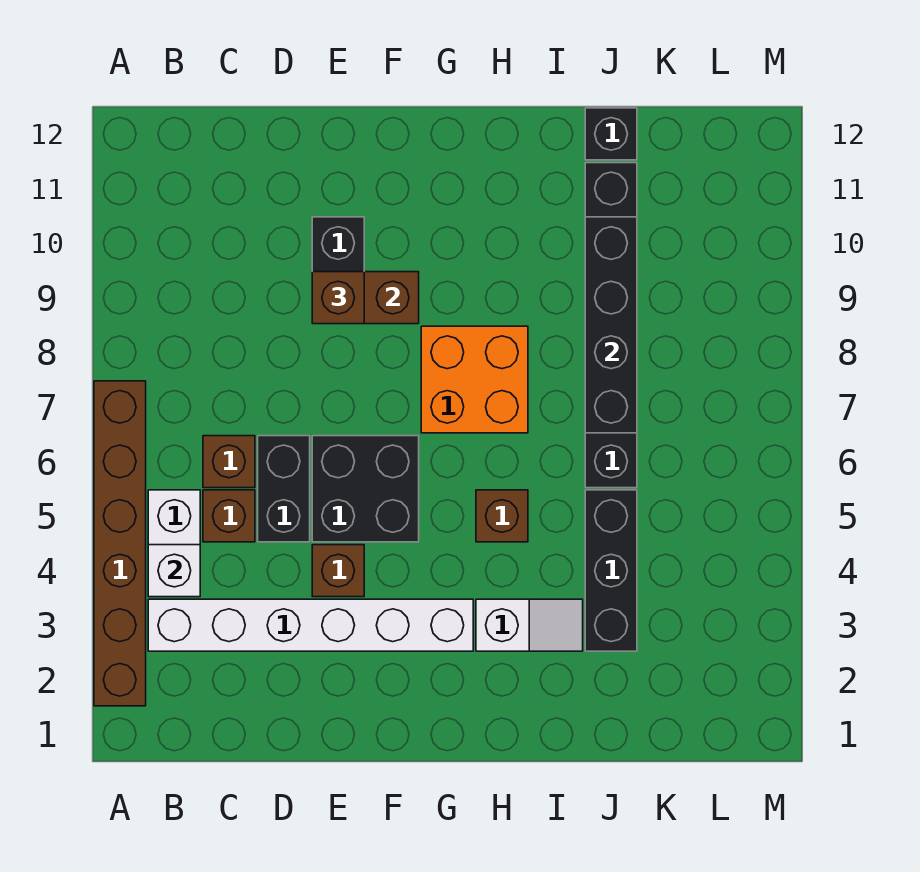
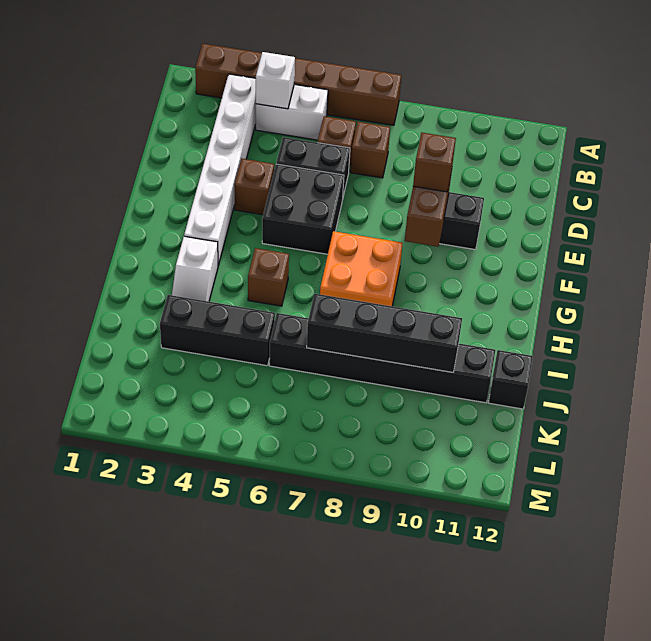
brown brick C5 level 1 -> brown brick C7 level 1

